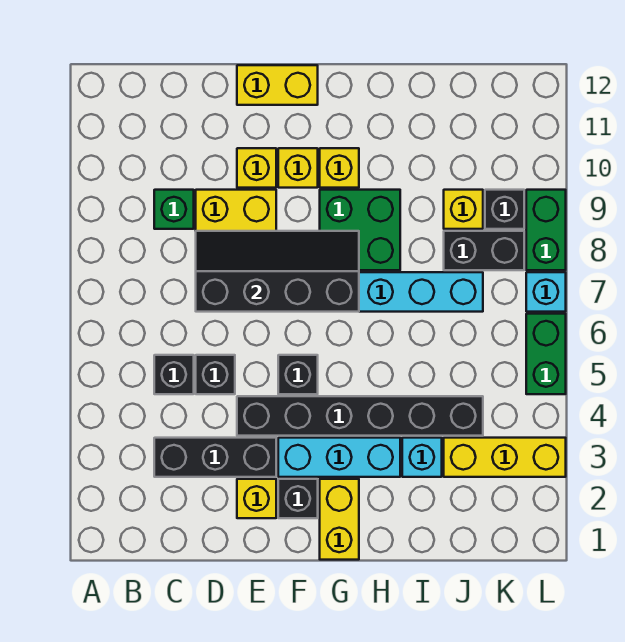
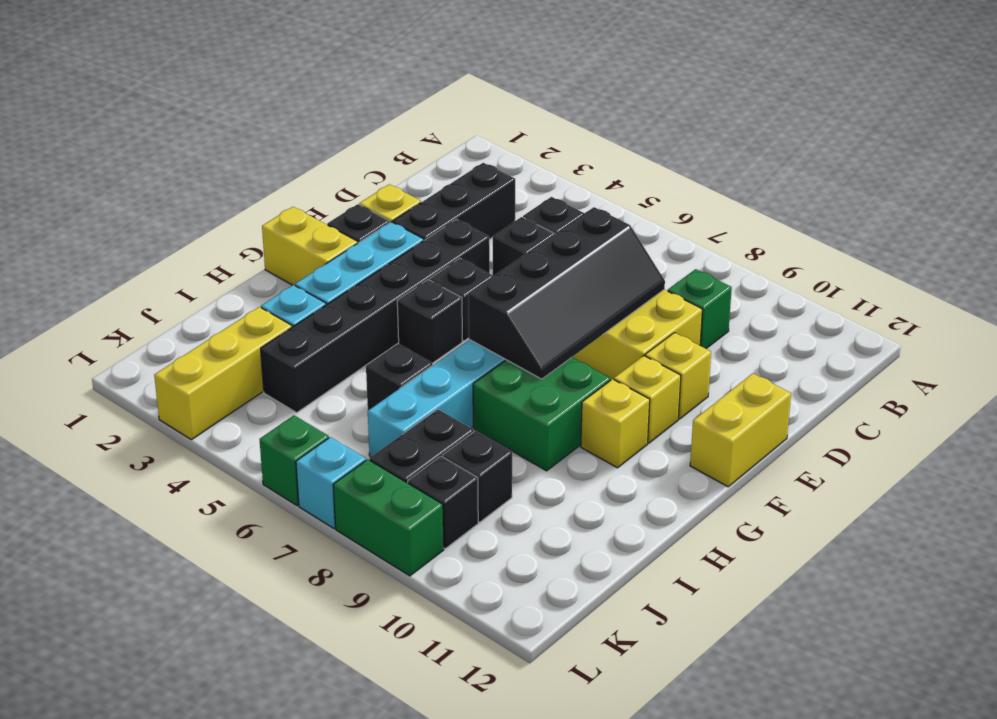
none -> black brick G5 level 1
none -> black brick I6 level 1
yellow brick J9 level 1 -> black brick J9 level 1
green brick L5:L6 level 1 -> green brick L6 level 1

